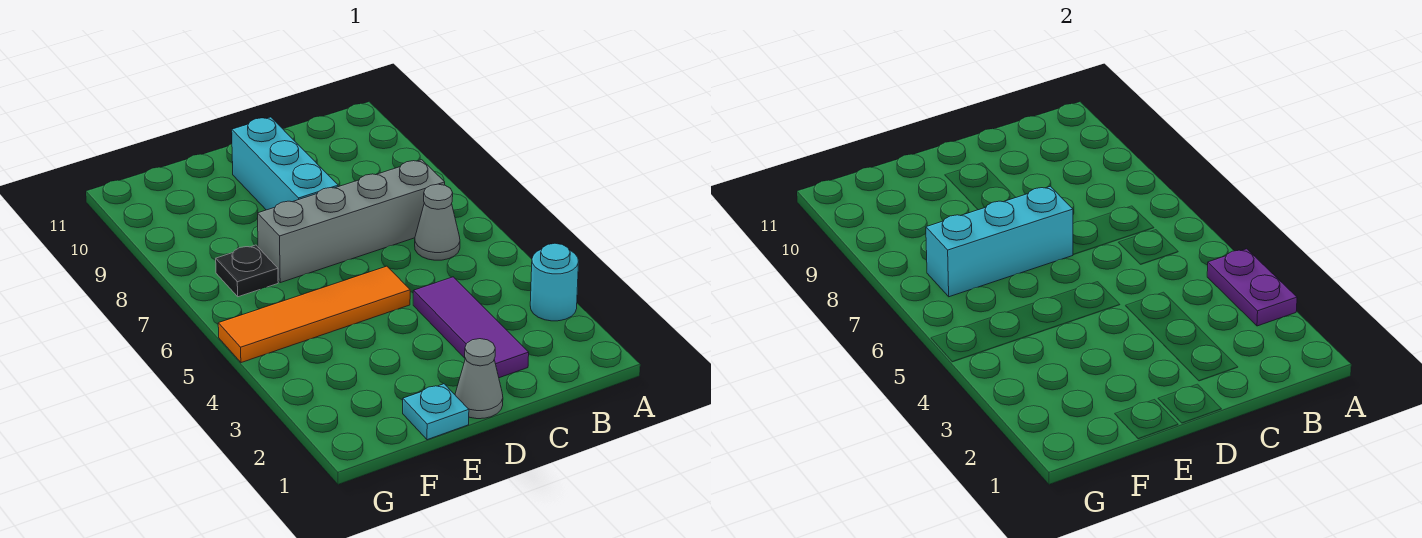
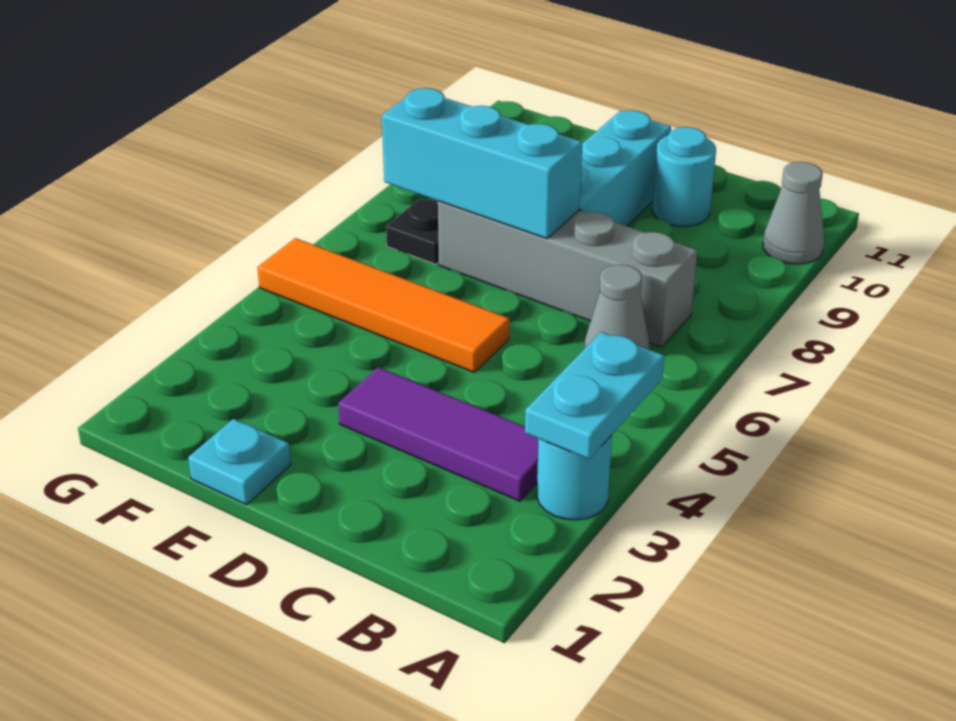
purple plate A3:A4 level 2 -> cyan plate A3:A4 level 2
purple tile C2:C4 level 1 -> purple tile B3:D3 level 1
none -> cyan round brick C10 level 1
grey cone D1 level 1 -> grey cone A10 level 1

